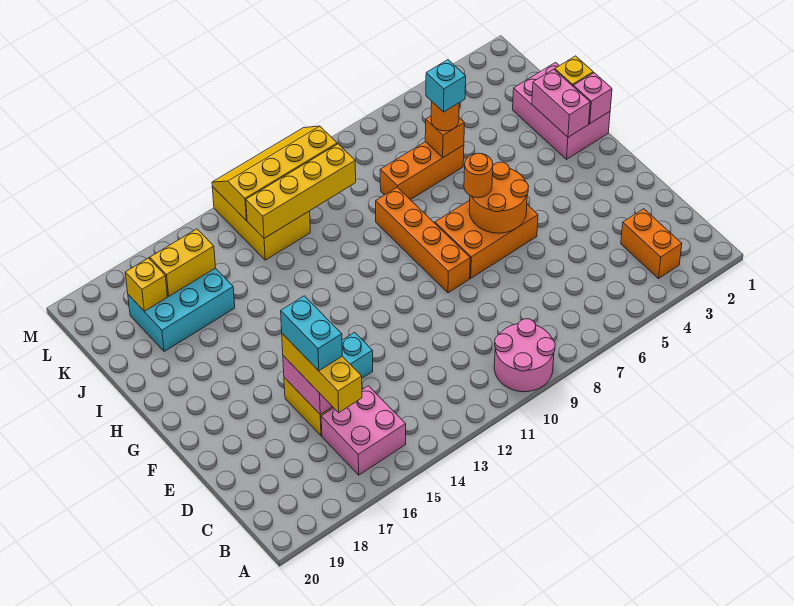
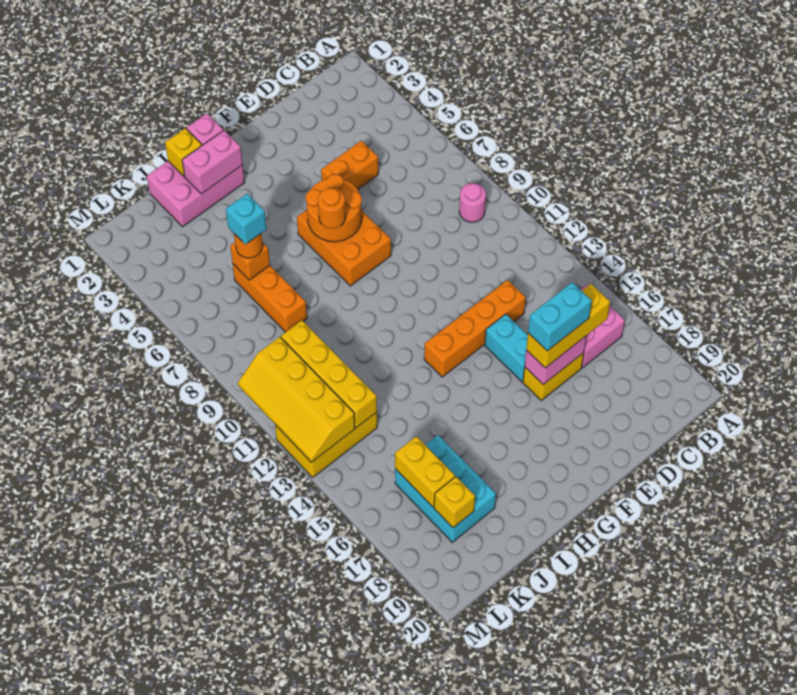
pink round brick A9:B10 level 1 -> pink round brick B9 level 1
orange brick B3:C3 level 1 -> orange brick D5:E5 level 1
orange brick F9:I9 level 1 -> orange brick D13:G13 level 1

